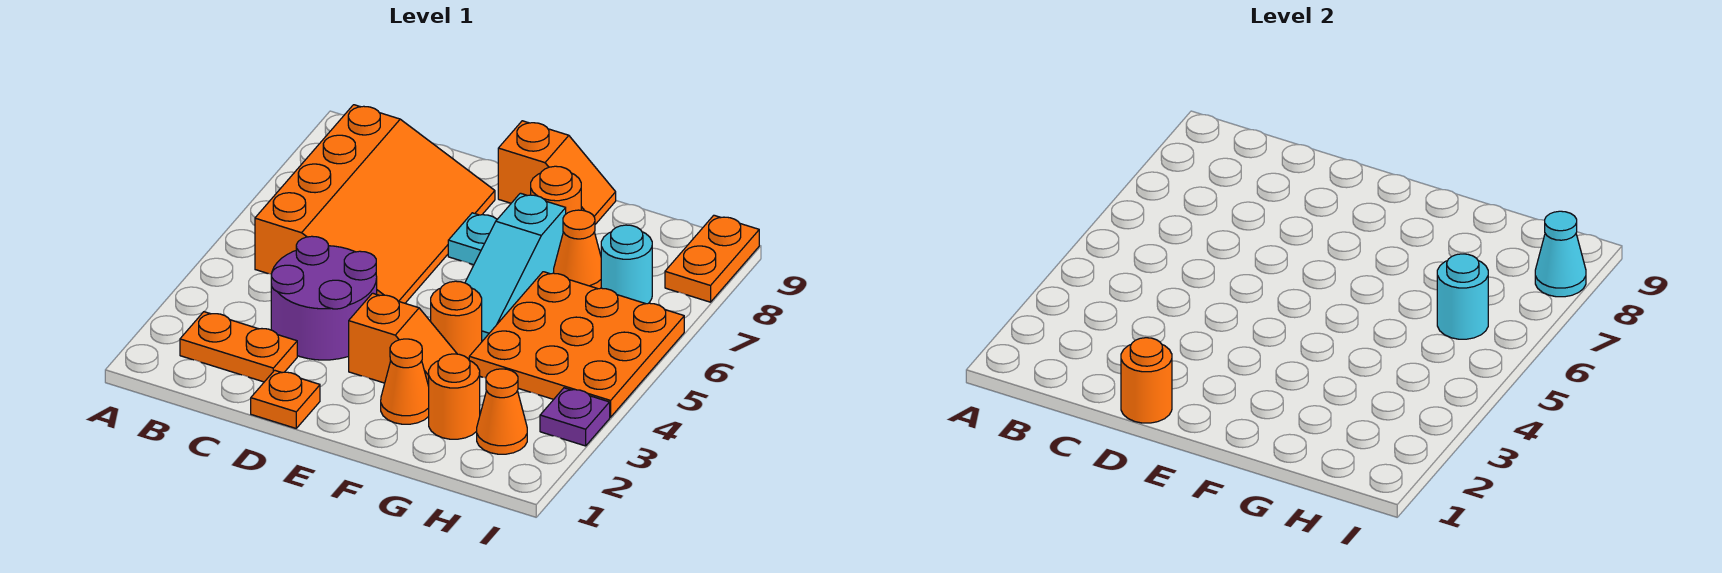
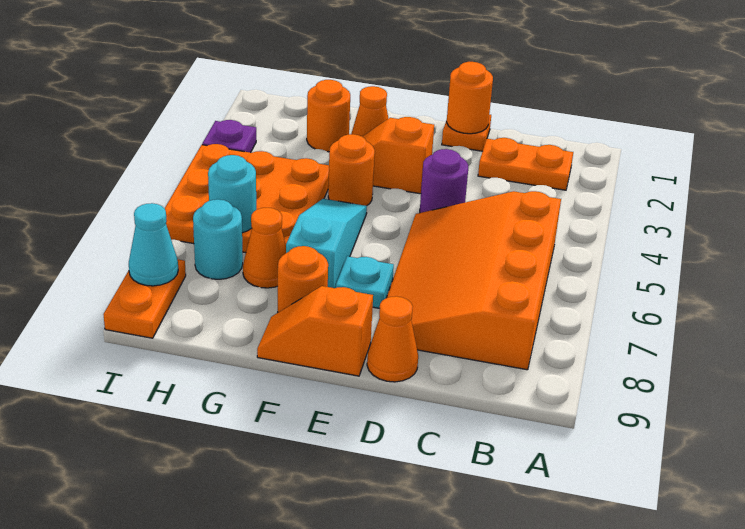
purple round brick C3:D4 level 1 -> purple round brick D4 level 1
orange cone H2 level 1 -> orange cone D9 level 1

